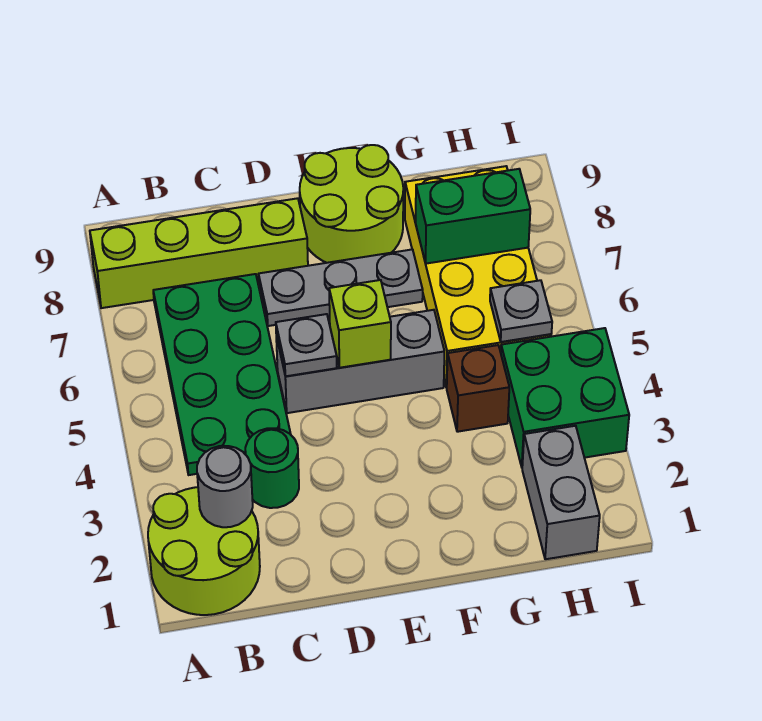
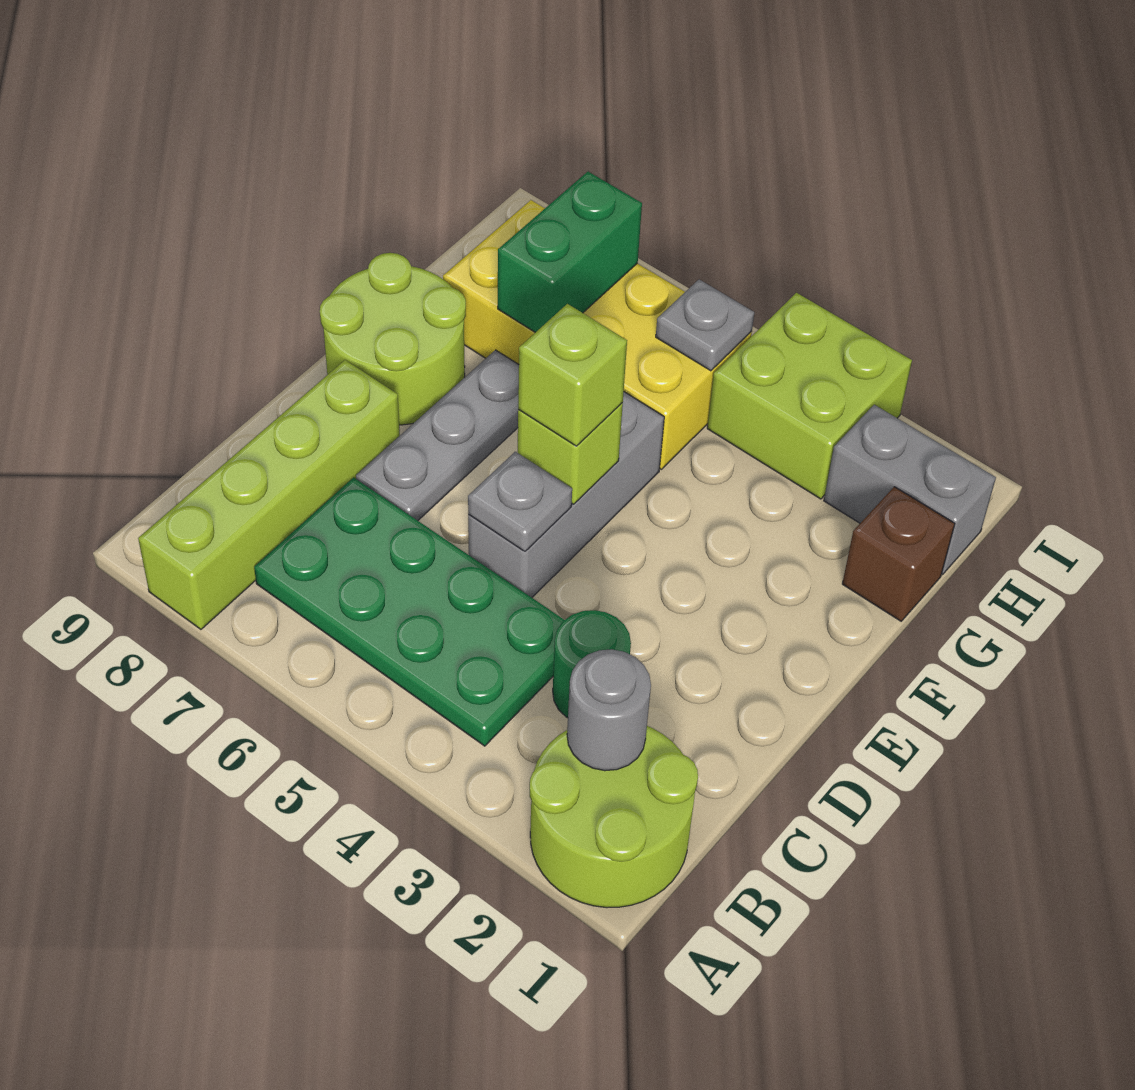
none -> lime brick E5 level 3
brown brick G4 level 1 -> brown brick G1 level 1
green brick H3:I4 level 1 -> lime brick H3:I4 level 1

